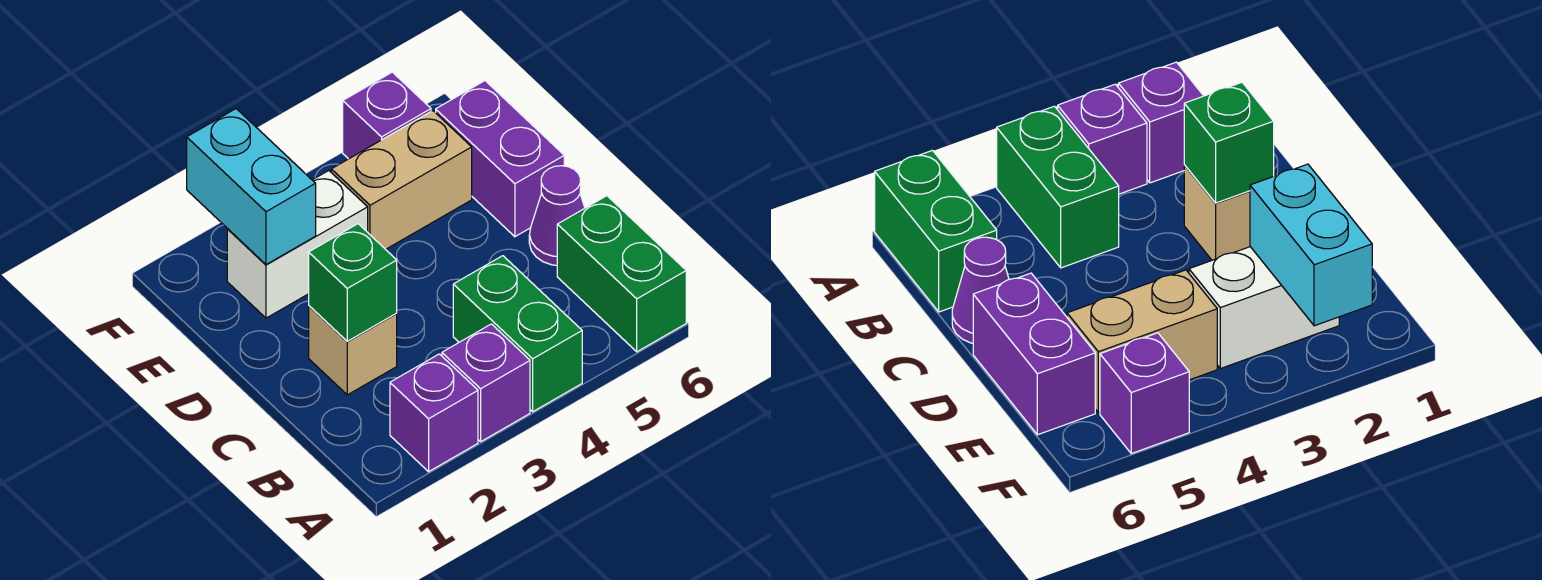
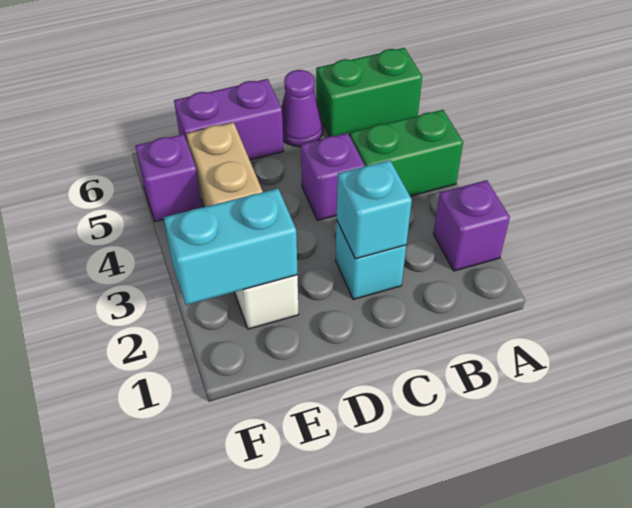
purple brick A3 level 1 -> purple brick C4 level 1
tan brick C2 level 1 -> cyan brick C2 level 1
green brick C2 level 2 -> cyan brick C2 level 2

